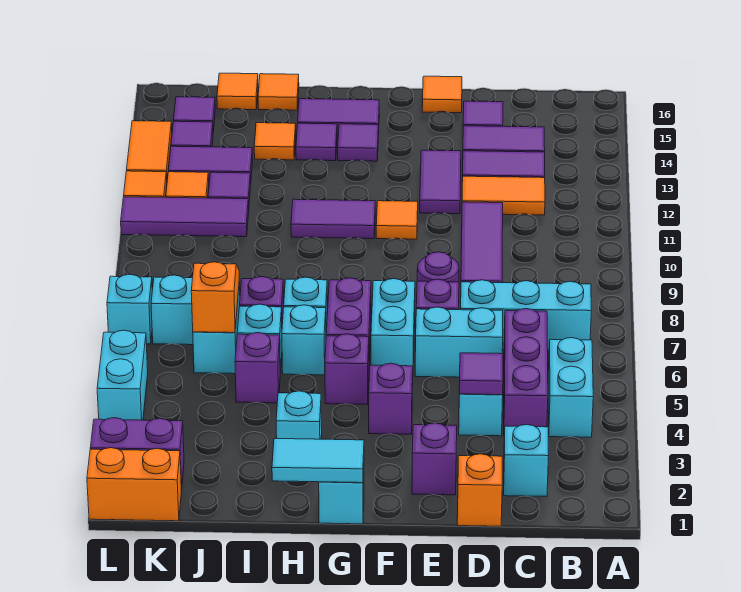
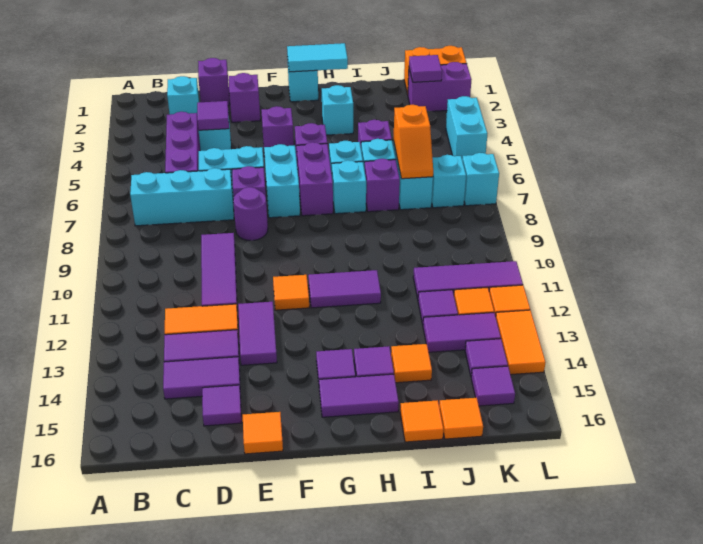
cyan brick B4:B5 level 1 -> none
orange brick D1 level 1 -> purple brick D1 level 1
none -> purple tile K2 level 2

